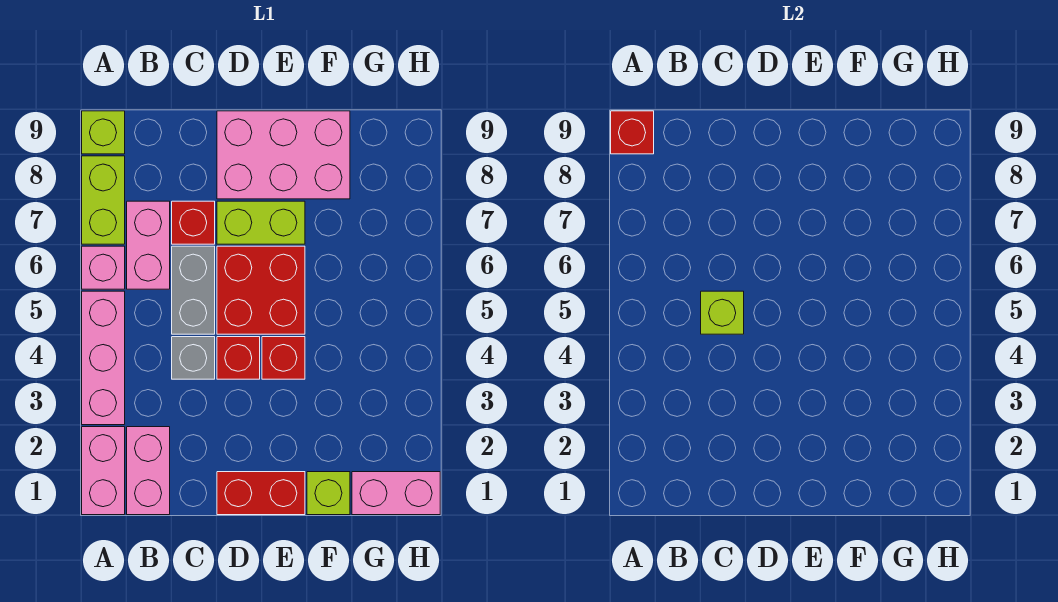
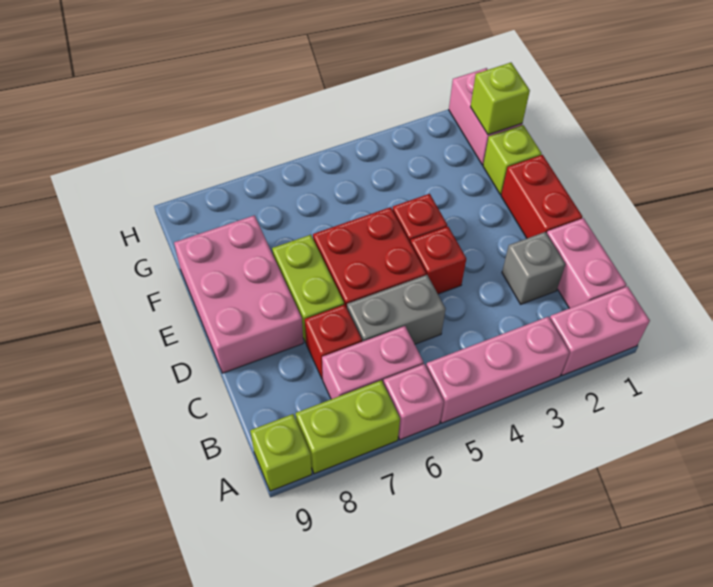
red brick A9 level 2 -> none
pink brick B1:B2 level 1 -> pink brick B1:C1 level 1
grey brick C4 level 1 -> grey brick C2 level 1
lime brick C5 level 2 -> lime brick G1 level 2

